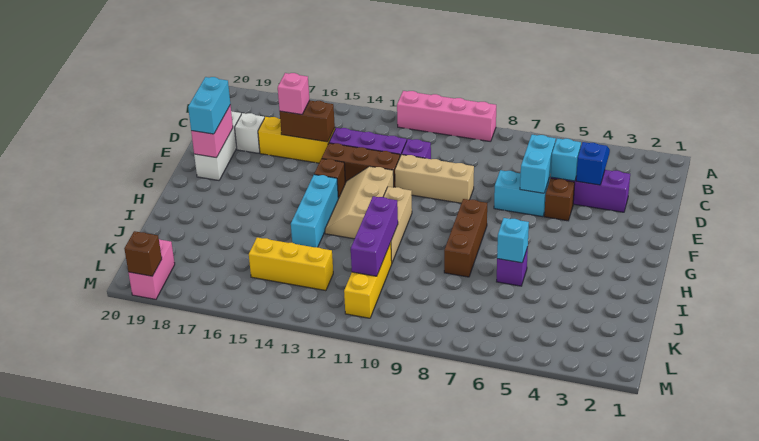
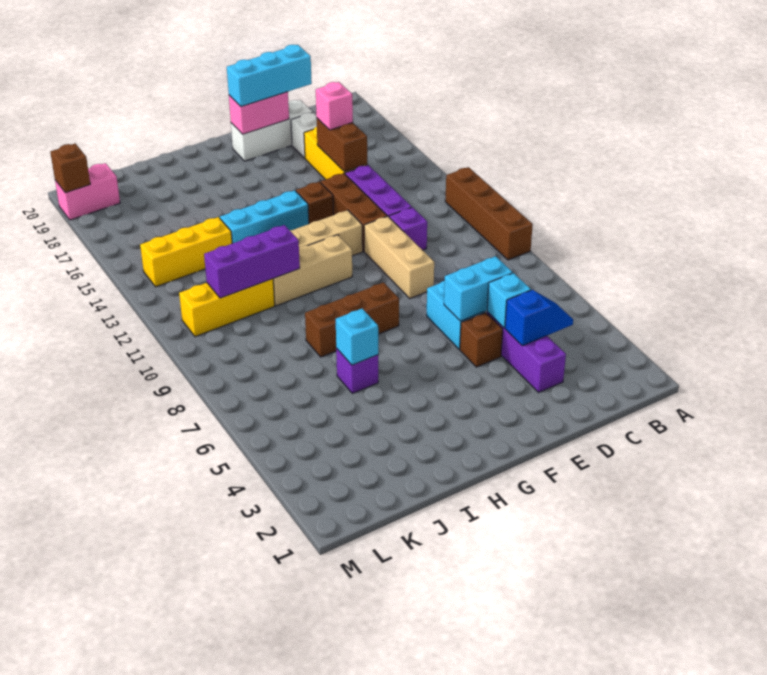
pink brick A9:A12 level 1 -> brown brick A9:A12 level 1
cyan brick E19:F19 level 3 -> cyan brick D19:F19 level 3
yellow brick K13:K15 level 1 -> yellow brick J14:L14 level 1

